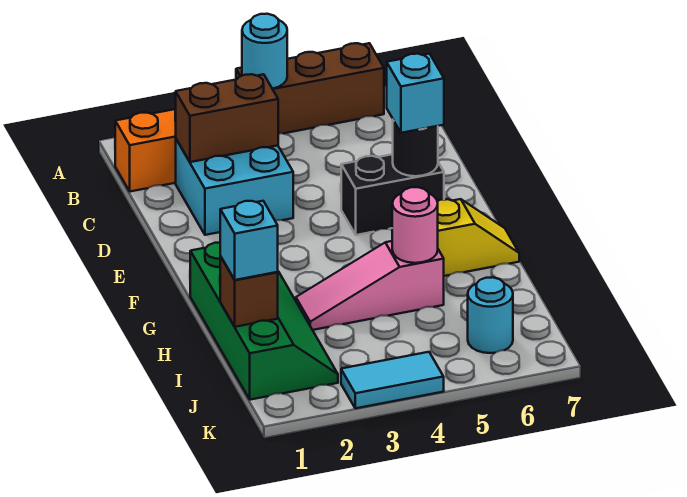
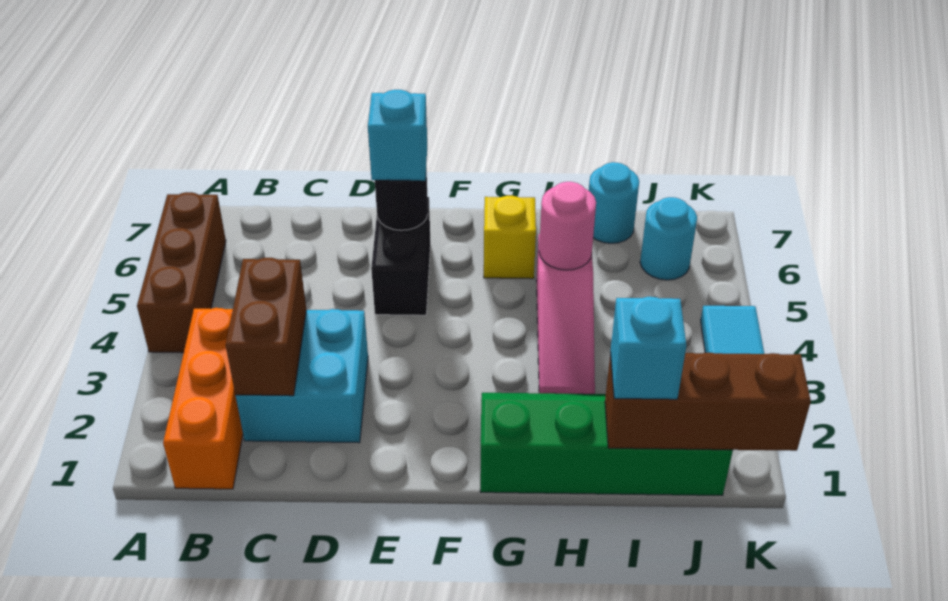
cyan round brick A4 level 2 -> cyan round brick I7 level 1
brown brick I1 level 2 -> brown brick I1:K1 level 2

